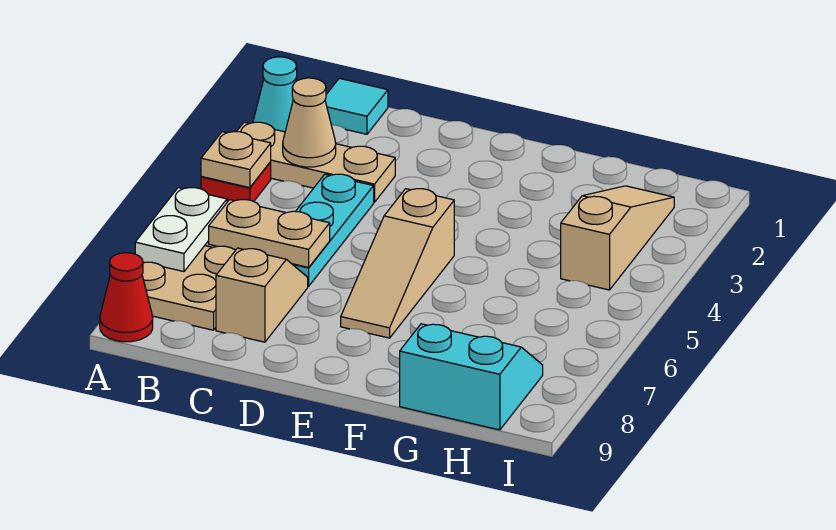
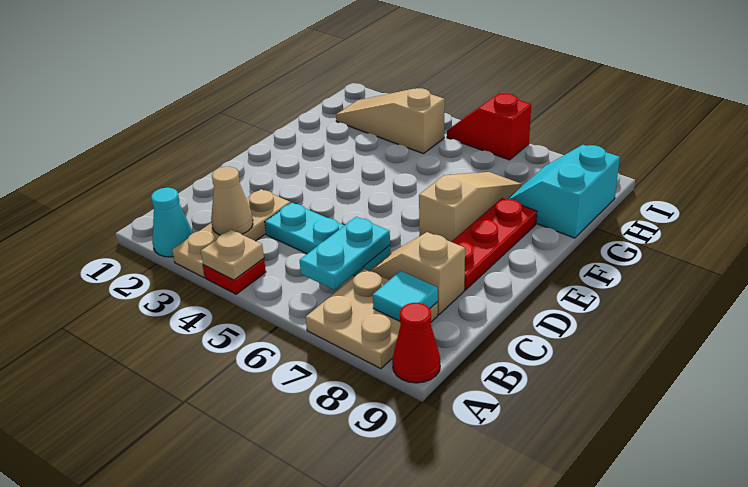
white plate A6:A7 level 2 -> none
cyan tile B1 level 1 -> cyan tile B8 level 2
tan plate B6:C6 level 2 -> cyan plate B6:C6 level 2
none -> red plate D8:F8 level 1
tan slope E5:E7 level 1 top 5 -> tan slope E7:G7 level 1 top E
none -> red slope I5:I6 level 1 top 6

